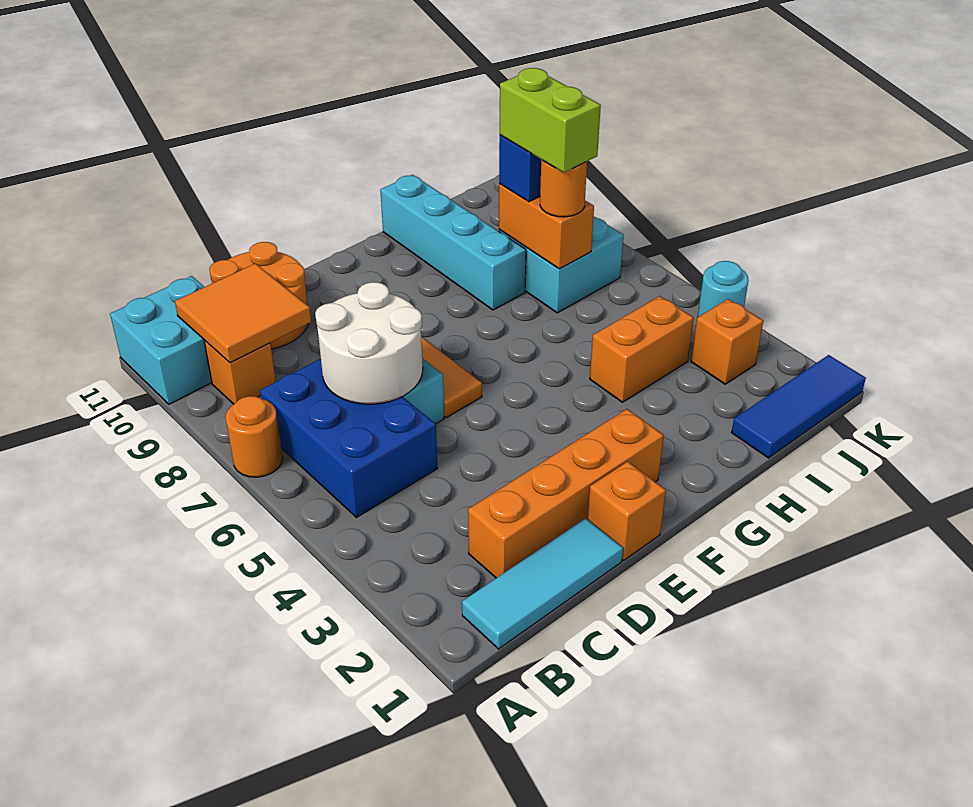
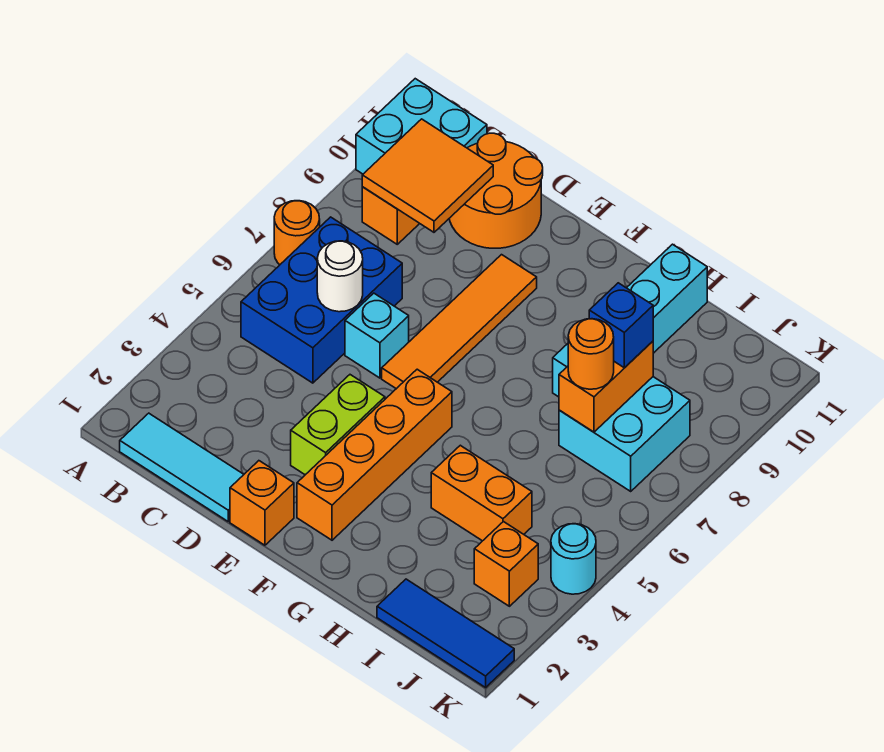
orange brick C2:F2 level 1 -> orange brick F2:F5 level 1
white round brick C6:D7 level 2 -> white round brick C6 level 2
lime brick I7:I8 level 4 -> lime brick E3:E4 level 1

